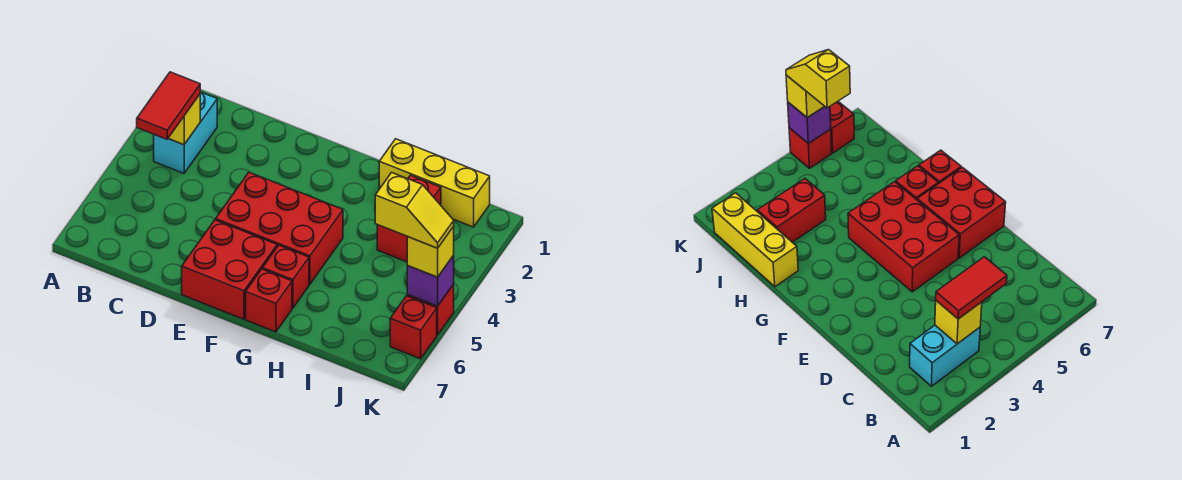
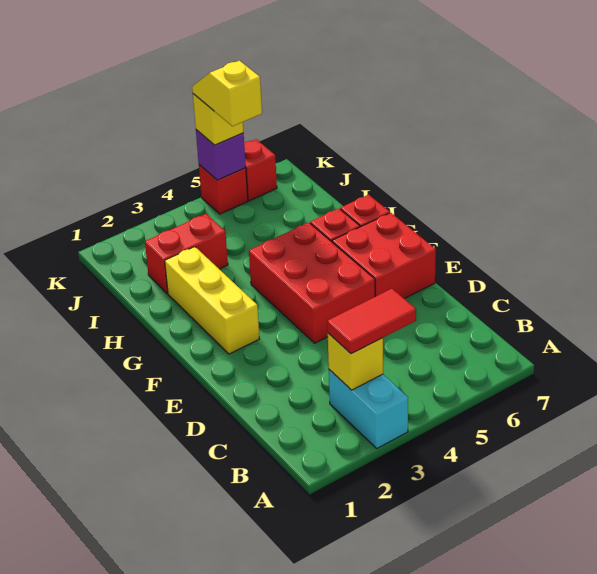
cyan brick B2:B3 level 1 -> cyan brick A3:B3 level 1
yellow brick H1:J1 level 1 -> yellow brick F2:H2 level 1

